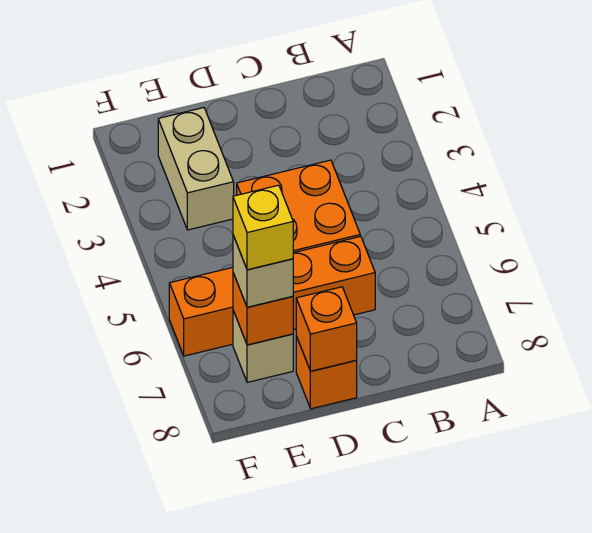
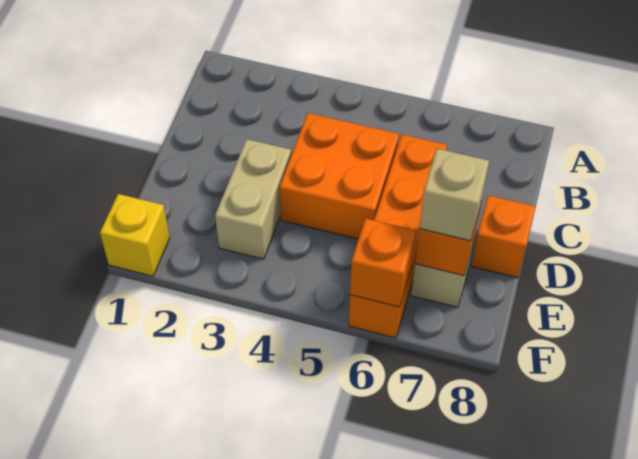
orange brick D8 level 2 -> orange brick F6 level 2
tan brick E2:E3 level 1 -> tan brick D3:E3 level 1
yellow brick E7 level 4 -> yellow brick F1 level 1

